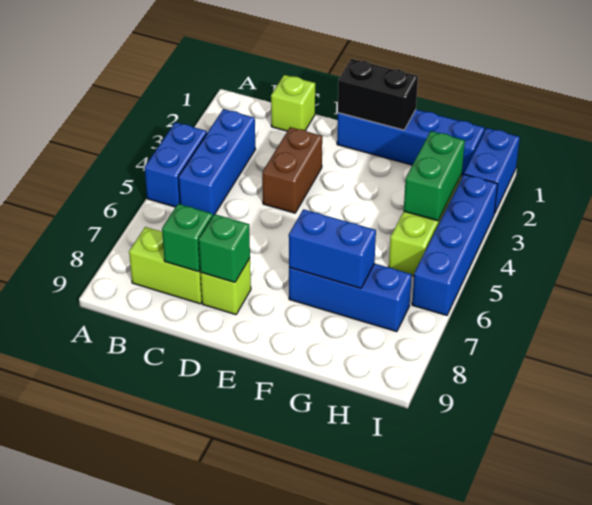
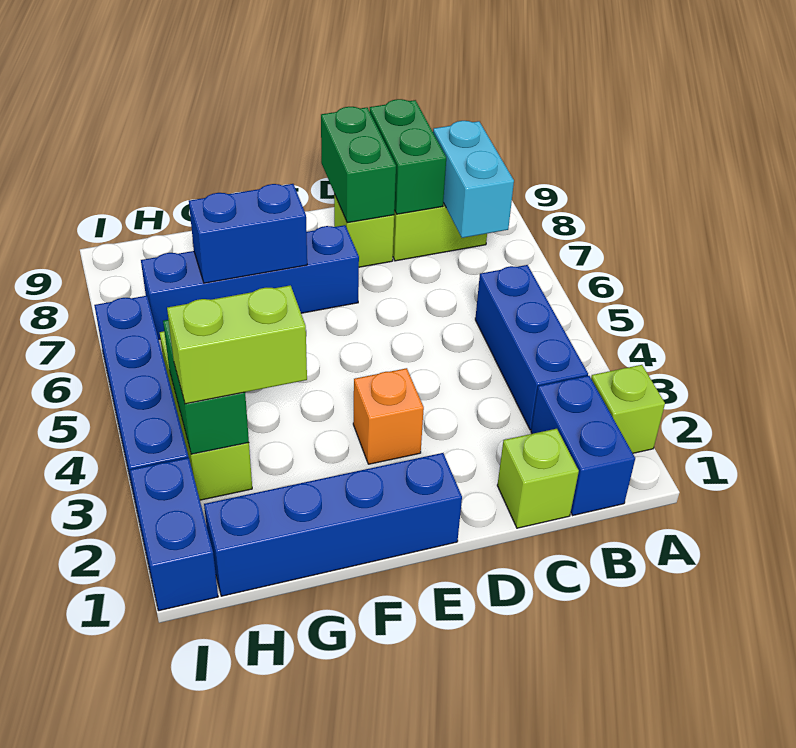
none -> lime brick A2 level 1
blue brick A4:A5 level 1 -> blue brick B1:B2 level 1
none -> cyan brick B7:B8 level 2
green brick C8 level 2 -> green brick C8:C9 level 2
brown brick D3:D4 level 1 -> none
green brick D8 level 2 -> green brick D8:D9 level 2
black brick E1:F1 level 2 -> none
none -> orange brick E3 level 1
blue brick F7:H7 level 1 -> blue brick E7:H7 level 1
none -> lime brick G3:H3 level 3

